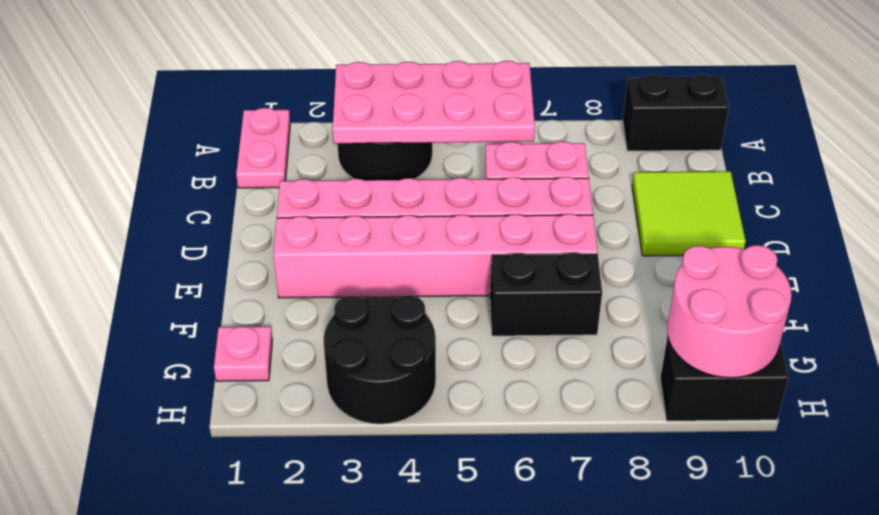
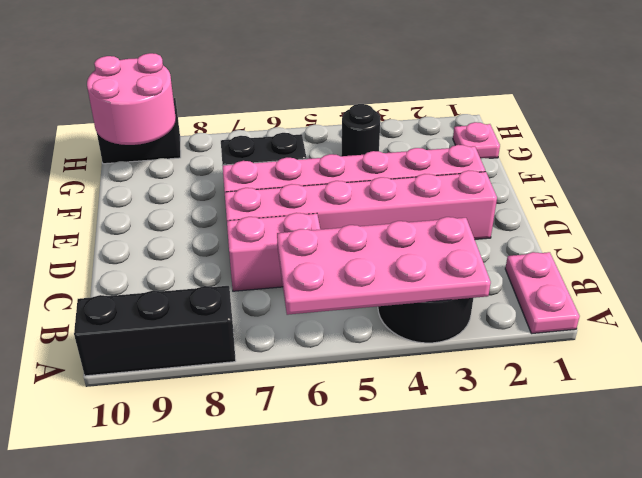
black brick A9:A10 level 1 -> black brick A8:A10 level 1
lime tile C9:D10 level 1 -> none
black round brick G3:H4 level 1 -> black round brick G4 level 1

